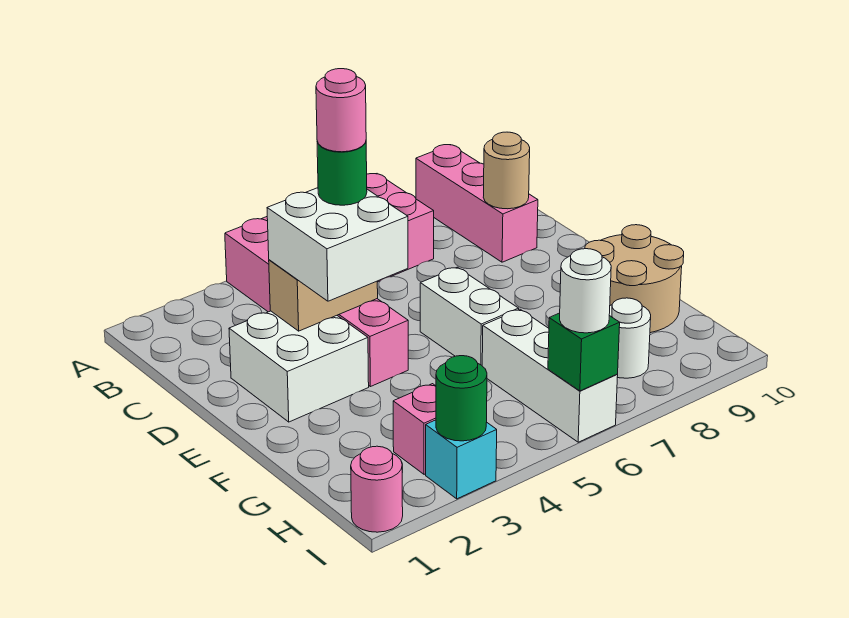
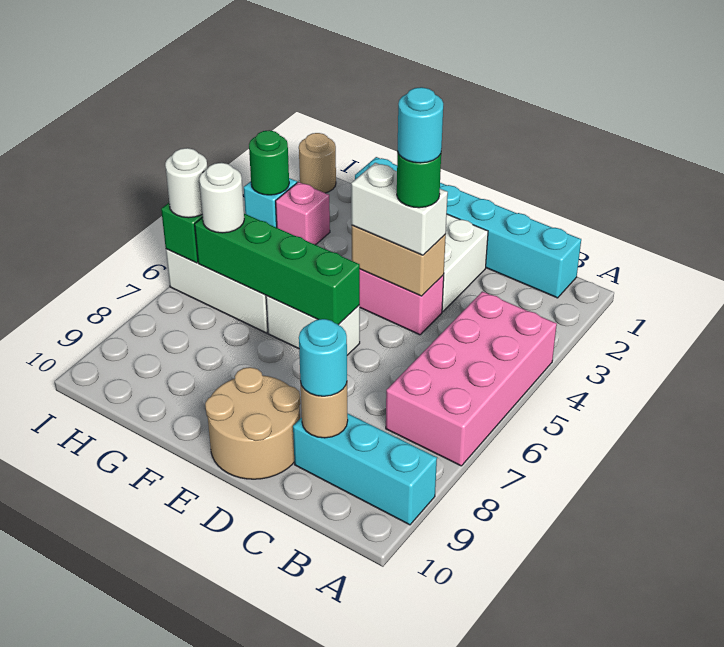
pink brick A9:C9 level 1 -> cyan brick A9:C9 level 1
none -> cyan brick B1:G1 level 1
none -> cyan round brick C9 level 3
tan brick D3:D4 level 2 -> tan brick D4:E4 level 2
white brick D3:E4 level 3 -> white brick D4:E4 level 3
pink round brick D4 level 5 -> cyan round brick D4 level 5
none -> green brick E6:H6 level 2
tan round brick F9:G10 level 1 -> tan round brick D9:E10 level 1
white round brick H8 level 1 -> white round brick H6 level 3
pink round brick I1 level 1 -> tan round brick I1 level 1

